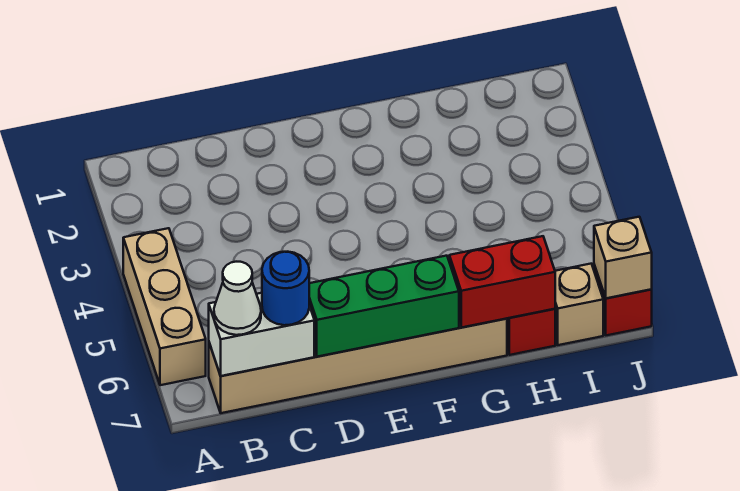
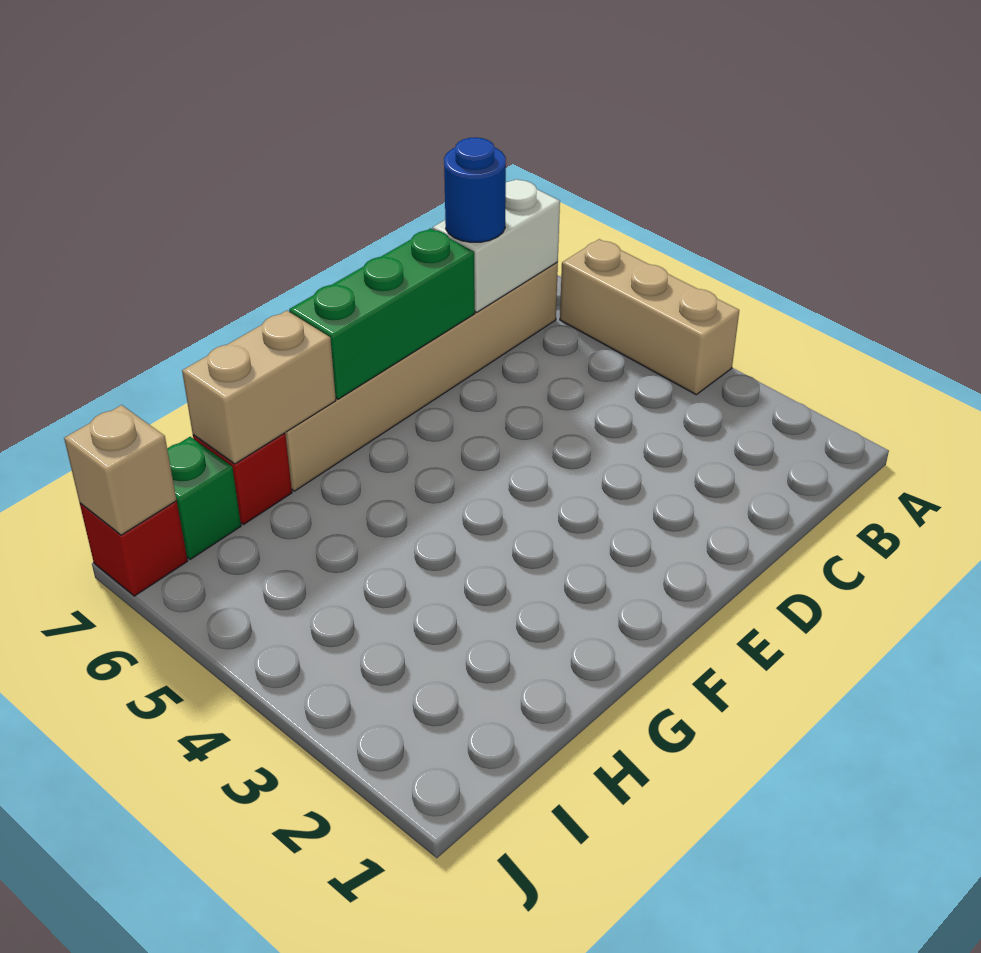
white cone B7 level 3 -> none
red brick G7:H7 level 2 -> tan brick G7:H7 level 2
tan brick I7 level 1 -> green brick I7 level 1

